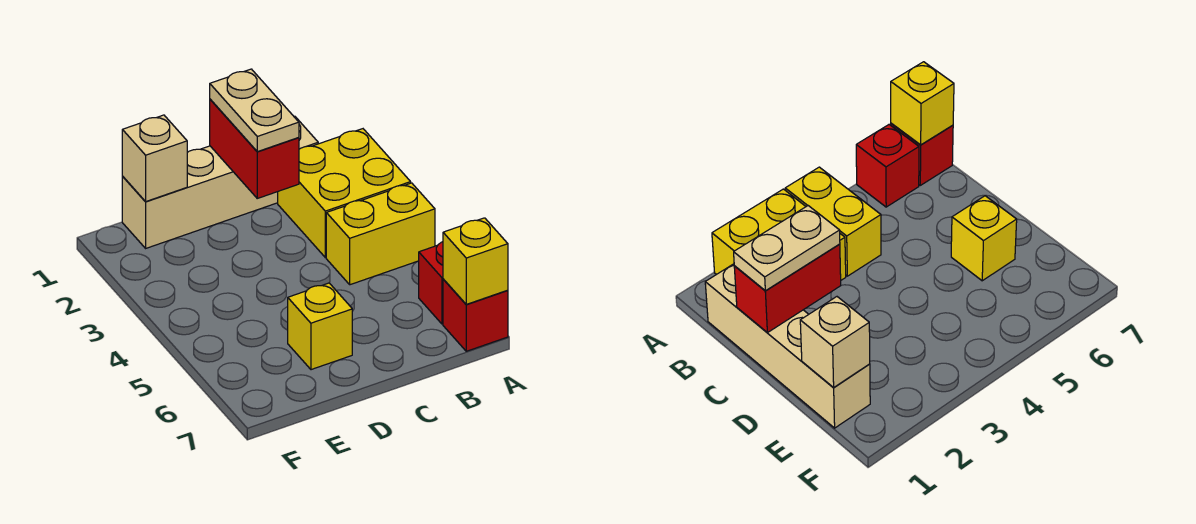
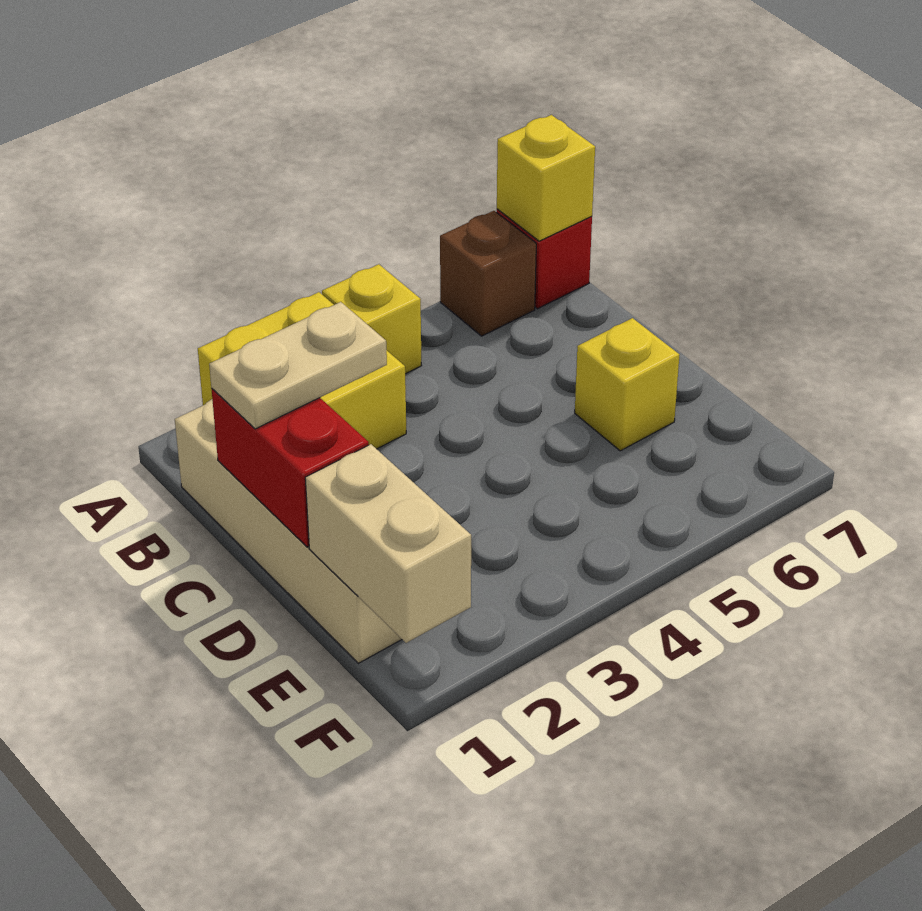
yellow brick A4:B4 level 1 -> yellow brick A4 level 1
red brick A6 level 1 -> brown brick A6 level 1
red brick C1:C2 level 2 -> red brick C1:D1 level 2
tan brick E1 level 2 -> tan brick E1:F1 level 2

